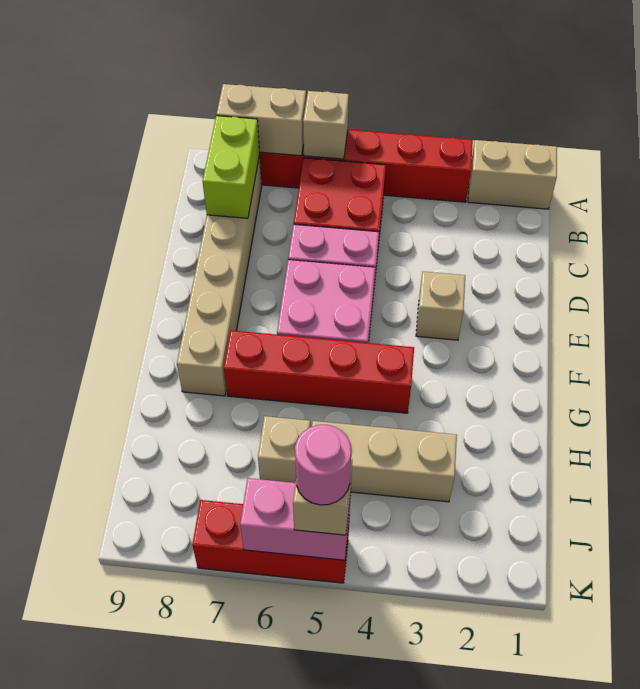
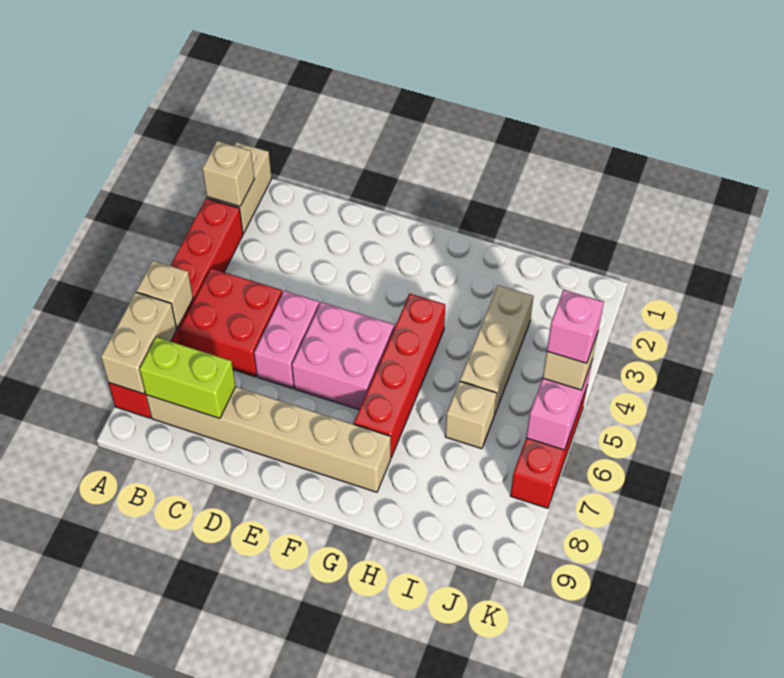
tan brick E3 level 1 -> tan brick A2 level 2
pink round brick K5 level 4 -> pink brick K5 level 4

